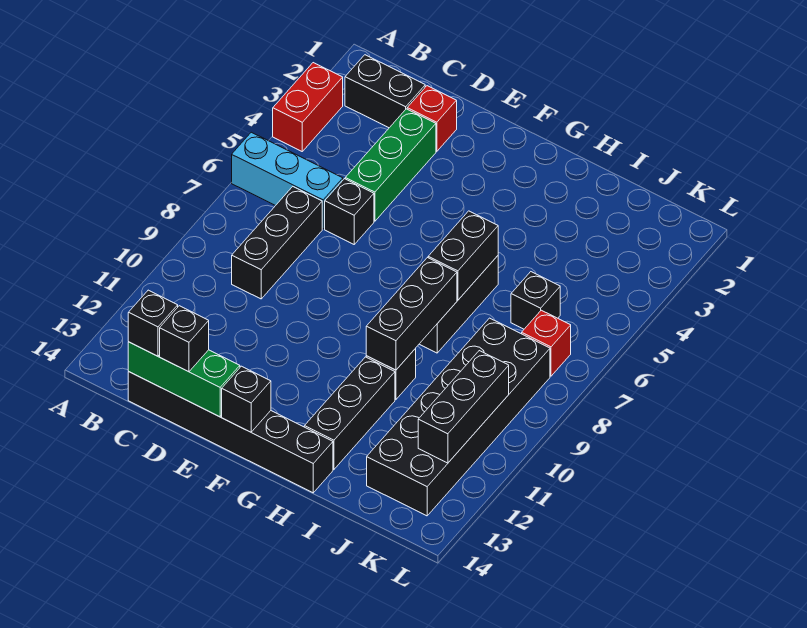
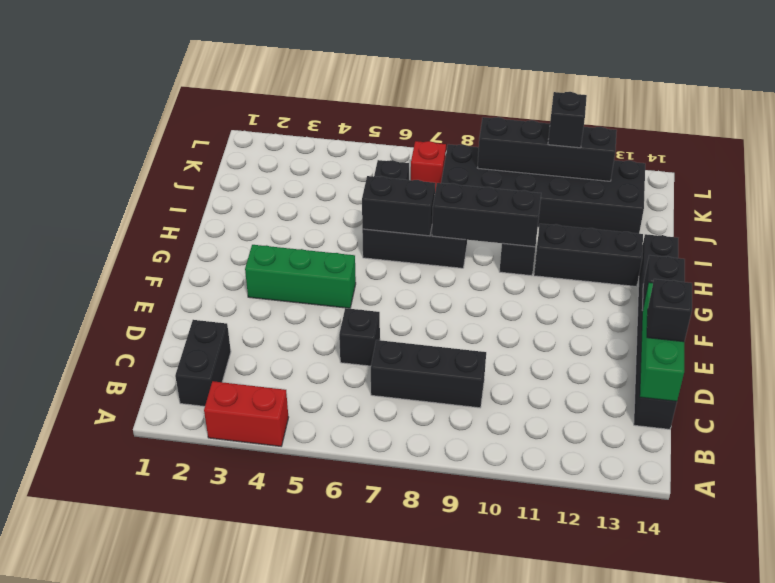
cyan brick A6:C6 level 1 -> none
black brick C14 level 3 -> black brick K11 level 3
red brick D2 level 1 -> none
green brick D3:D5 level 1 -> green brick F3:F5 level 1
black brick K10:K12 level 2 -> black brick K9:K12 level 2

